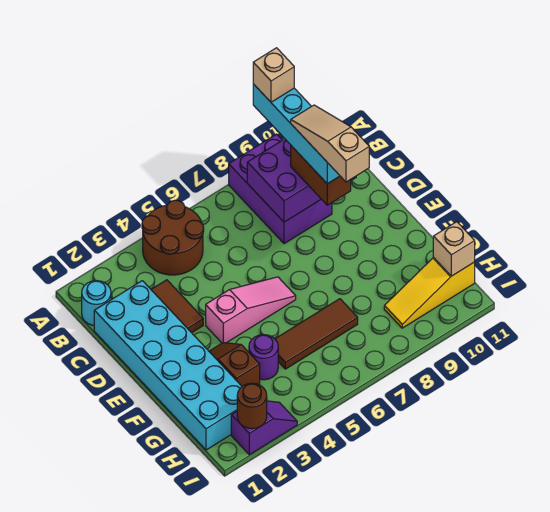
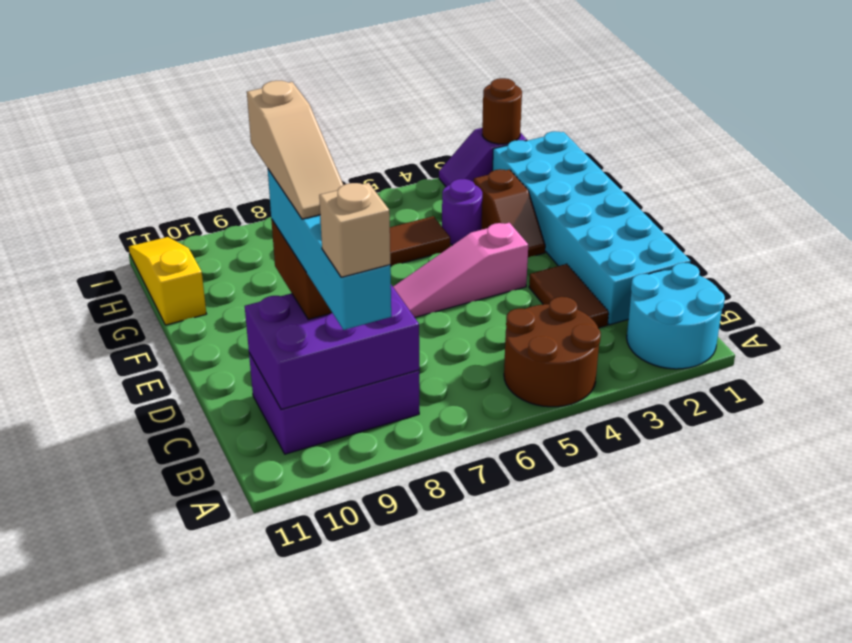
purple brick A8:C9 level 1 -> purple brick B8:C10 level 1
cyan round brick B1 level 1 -> cyan round brick A1:B2 level 1
yellow slope H9:H11 level 1 top 11 -> yellow slope G11:I11 level 1 top G
tan brick H11 level 2 -> none

